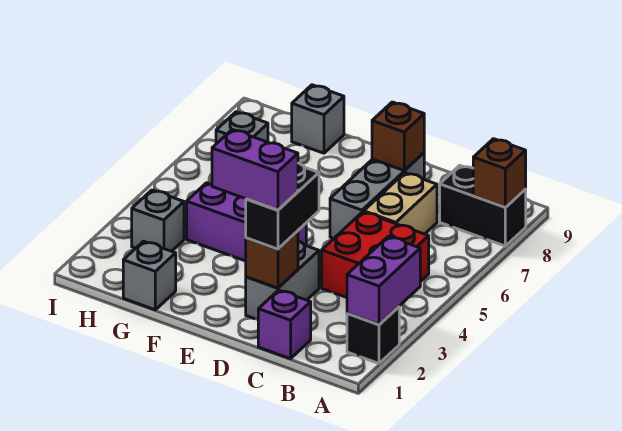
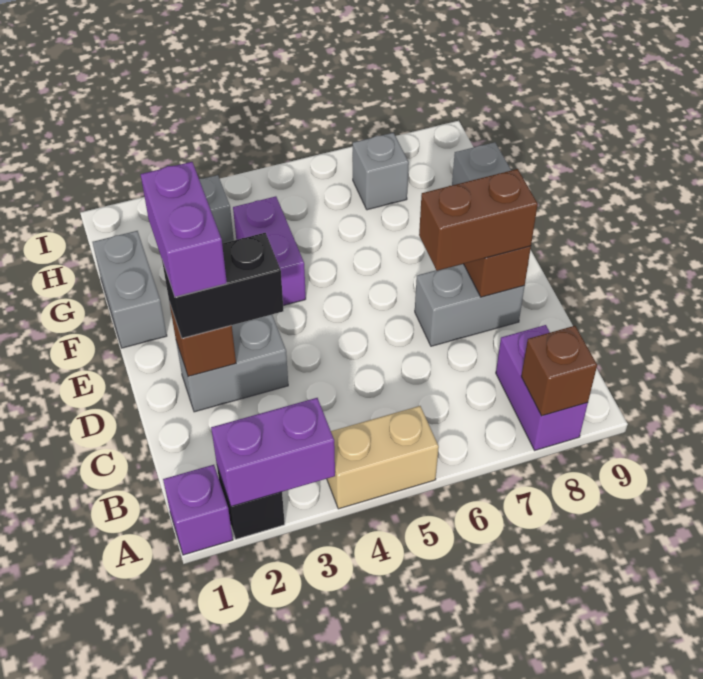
black brick A8:B8 level 1 -> purple brick A8:B8 level 1
red brick B4:C5 level 1 -> none
purple brick C1 level 1 -> purple brick A1 level 1
tan brick C6:C7 level 1 -> tan brick A4:A5 level 1
grey brick D6:D8 level 1 -> grey brick D7:D8 level 1
none -> brown brick D7:D8 level 3
purple brick E4:G4 level 1 -> purple brick F4:G4 level 1
grey brick G1 level 1 -> grey brick F1:G1 level 1

